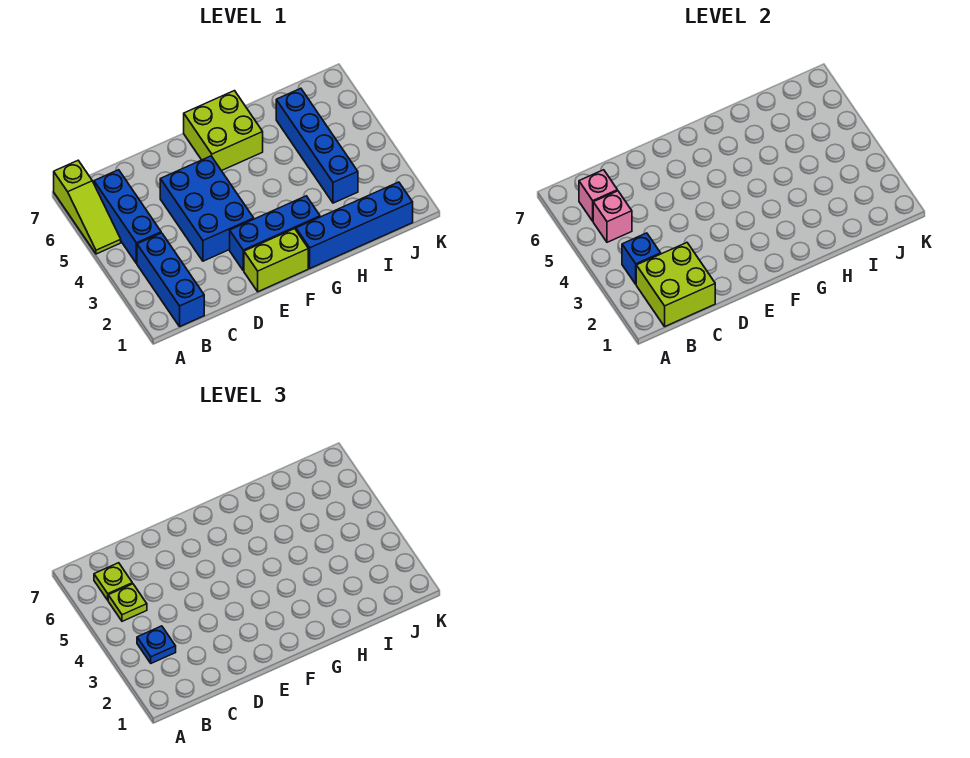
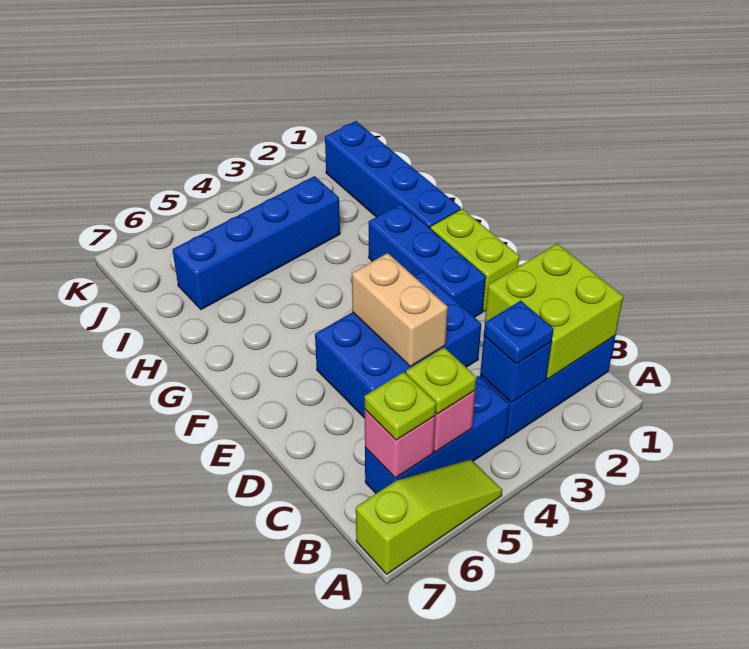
none -> tan brick D4:E4 level 2
lime brick F6:G7 level 1 -> none

